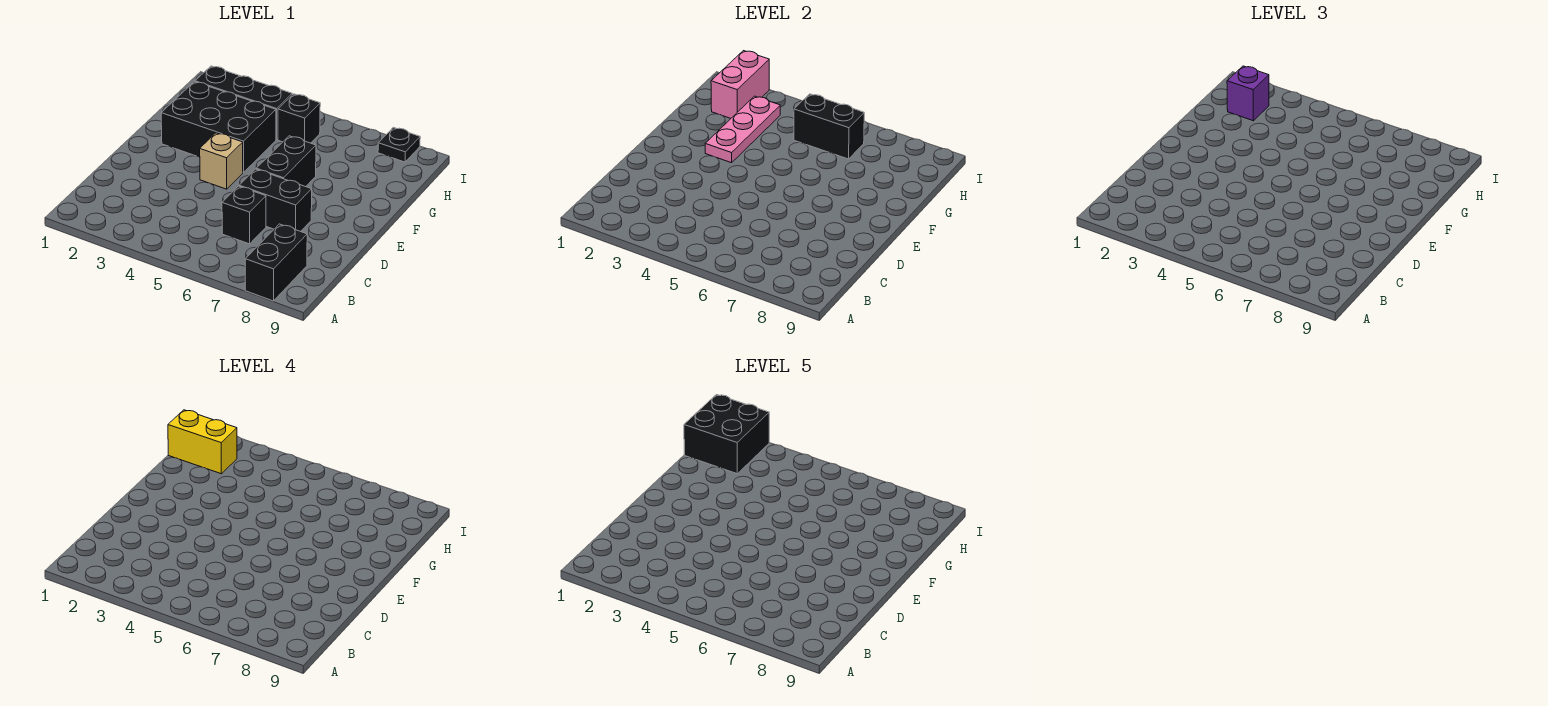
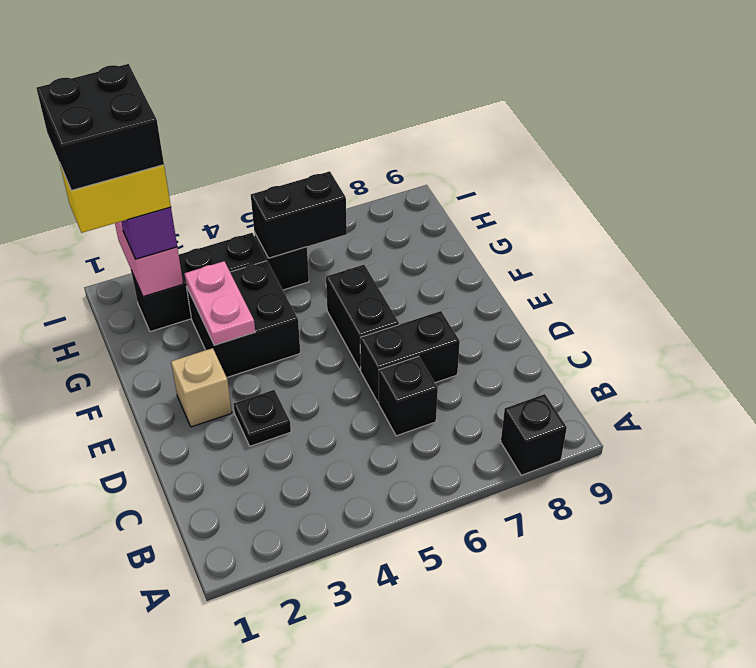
black brick A8:B8 level 1 -> black brick A8 level 1
tan brick E4 level 1 -> tan brick E2 level 1
black brick F2:G4 level 1 -> black brick F3:G4 level 1
pink plate F3:H3 level 2 -> pink plate F3:G3 level 2
black plate I8 level 1 -> black plate D3 level 1

